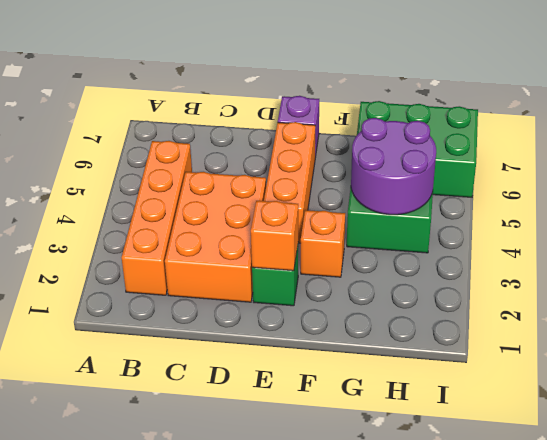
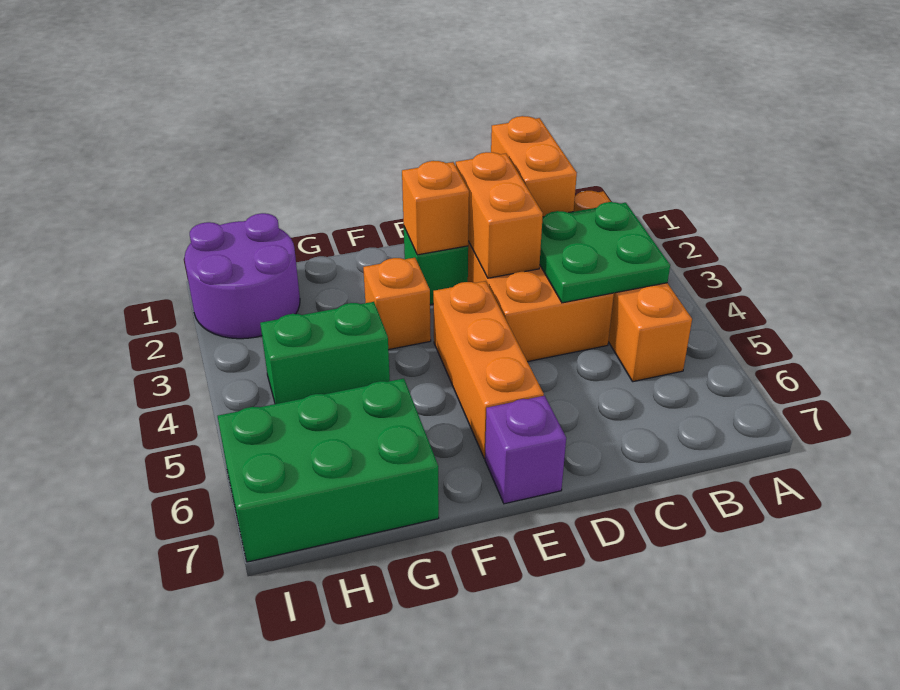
none -> green plate B3:C4 level 2
none -> orange brick C1:C2 level 2
none -> orange brick D2:D3 level 2
purple round brick G4:H5 level 2 -> purple round brick H1:I2 level 1

